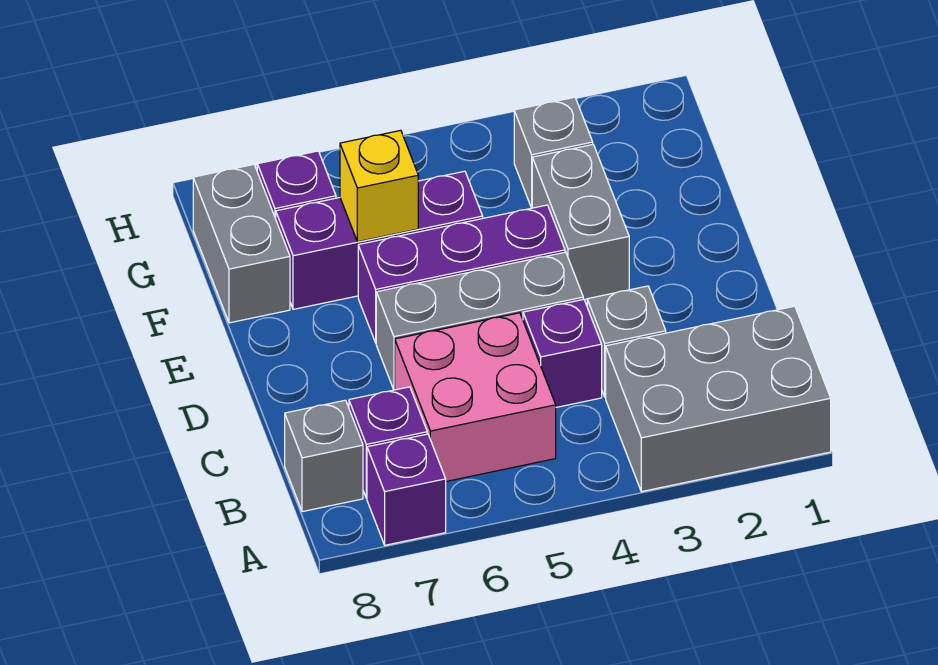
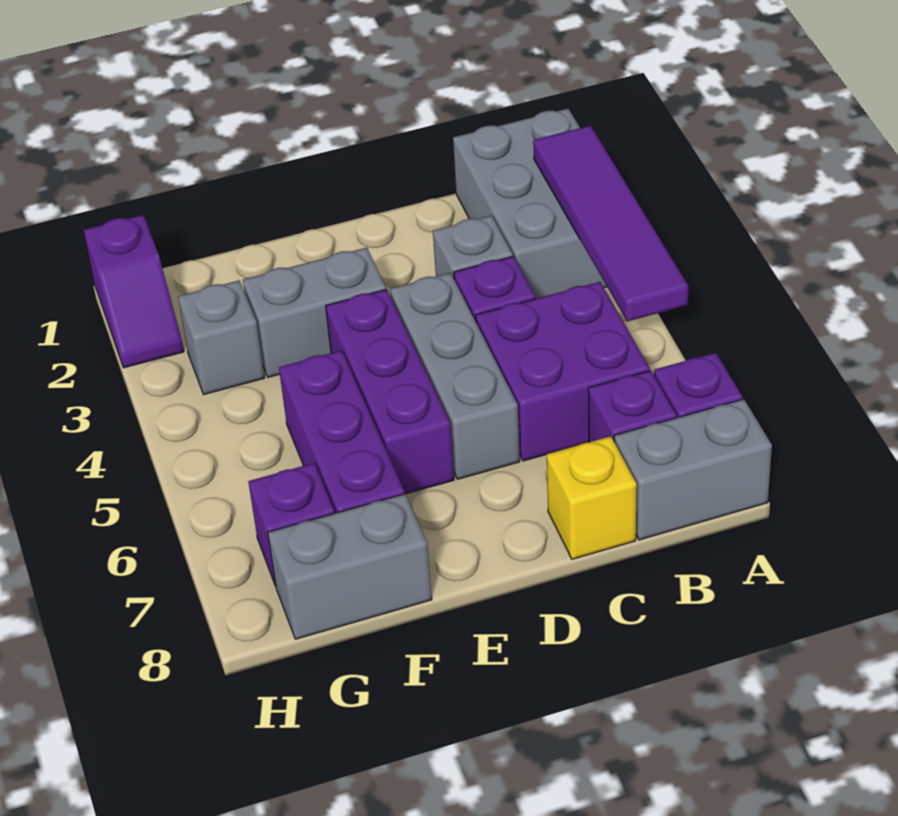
none -> purple tile A2:A5 level 2
pink brick B5:C6 level 1 -> purple brick B5:C6 level 1
grey brick B8 level 1 -> grey brick A8:B8 level 1
yellow brick F6 level 2 -> yellow brick C8 level 1
none -> purple slope H1:H2 level 1 top 1

